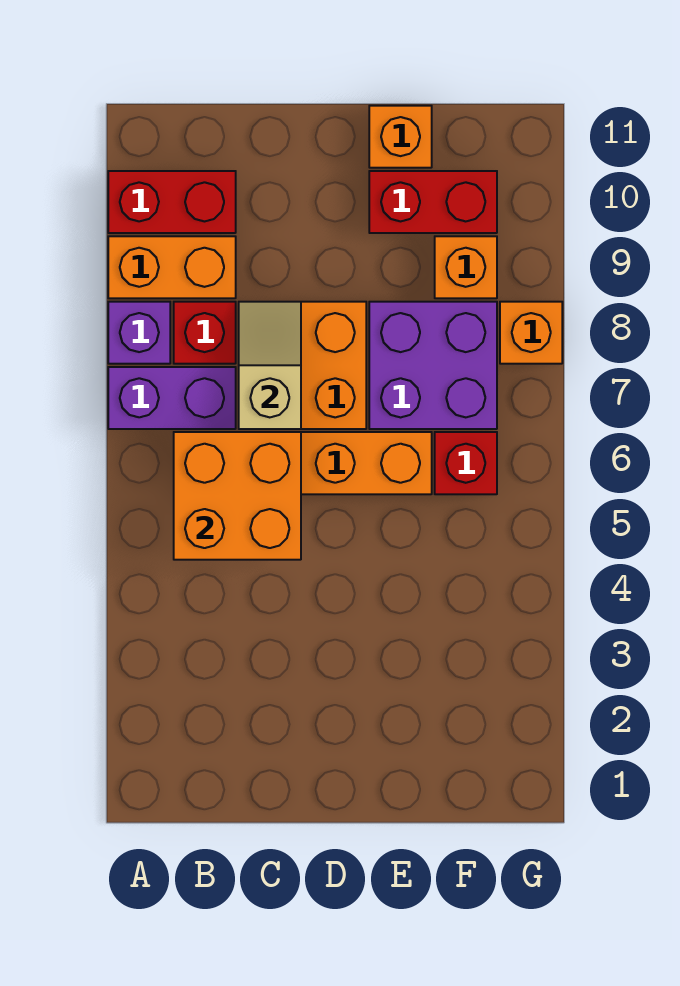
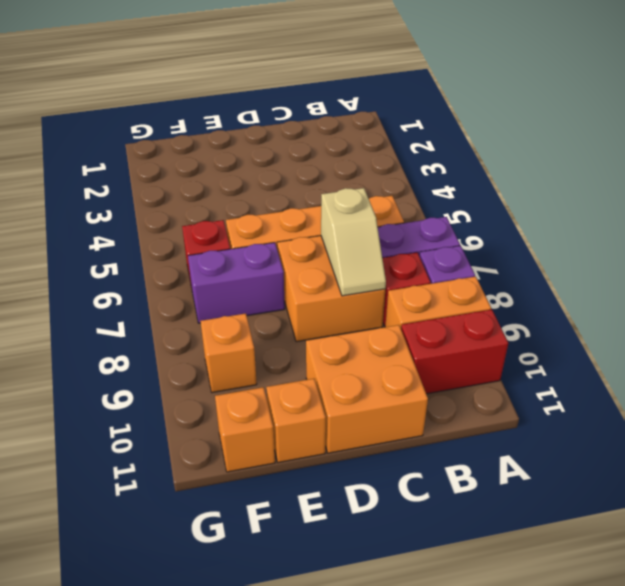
orange brick B5:C6 level 2 -> orange brick C10:D11 level 1
purple brick E7:F8 level 1 -> purple brick E7:F7 level 1
red brick E10:F10 level 1 -> none
orange brick G8 level 1 -> orange brick F11 level 1

